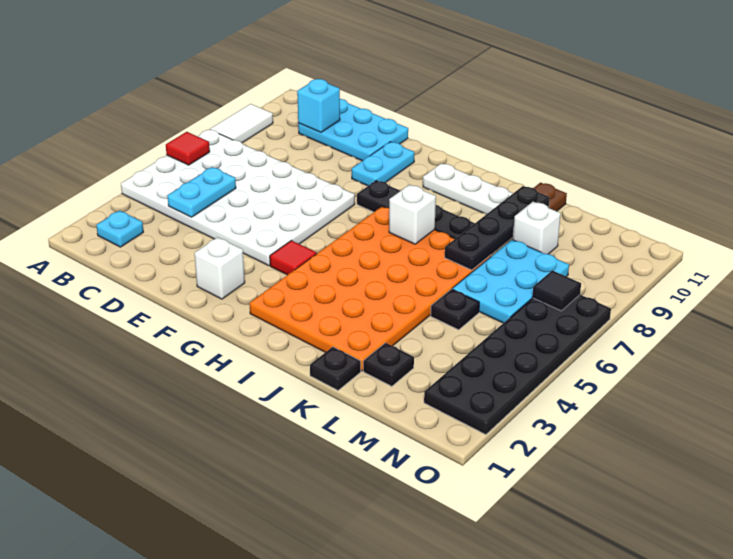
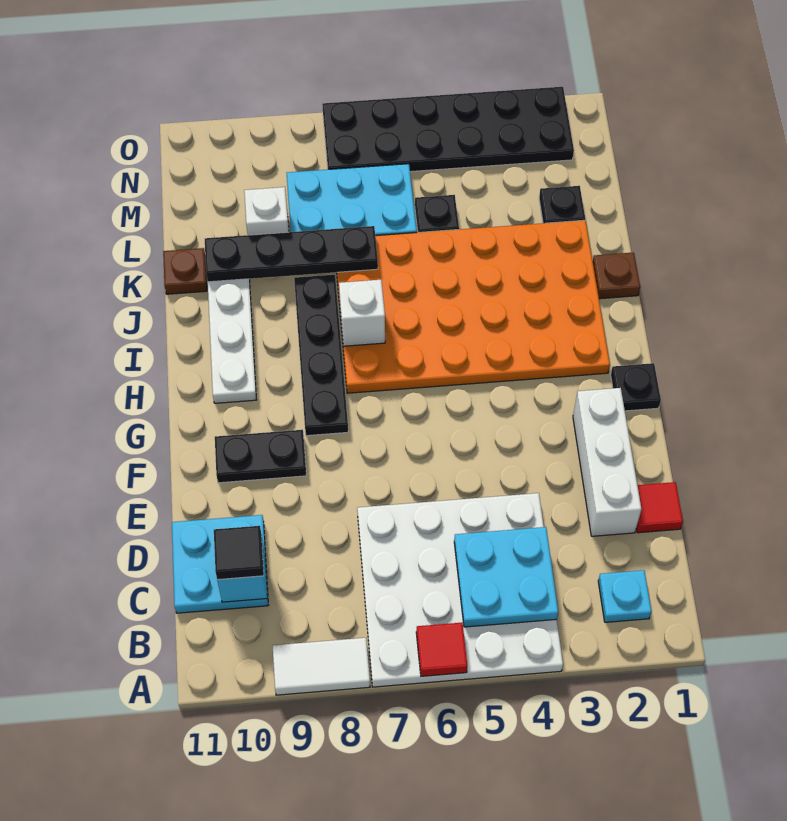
white plate A4:F7 level 1 -> white plate A4:D7 level 1
cyan plate C4:C5 level 2 -> cyan plate B4:C5 level 2
cyan plate C10:E11 level 1 -> cyan plate C10:D11 level 1
white brick F2 level 1 -> white brick D2:F2 level 1
cyan plate F9:F10 level 1 -> black plate F9:F10 level 1
red tile G4 level 1 -> red tile D1 level 1
none -> brown plate J1 level 1
black plate K1 level 1 -> black plate G1 level 1
black tile N7 level 2 -> black tile C10 level 3

